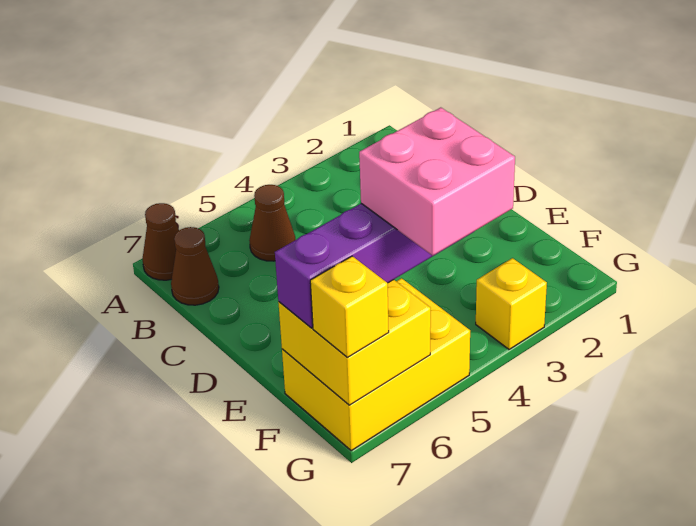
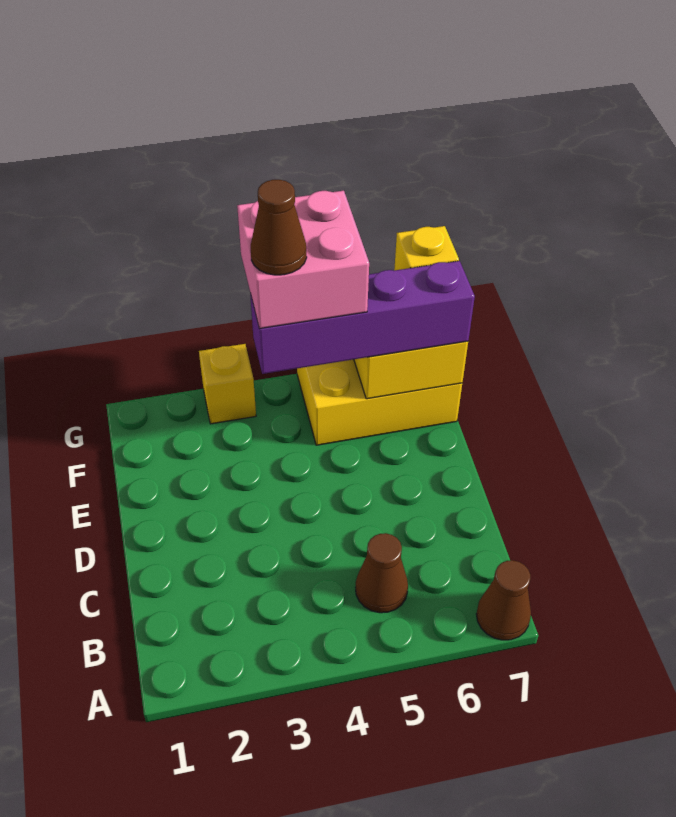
brown cone B7 level 1 -> brown cone F4 level 5

